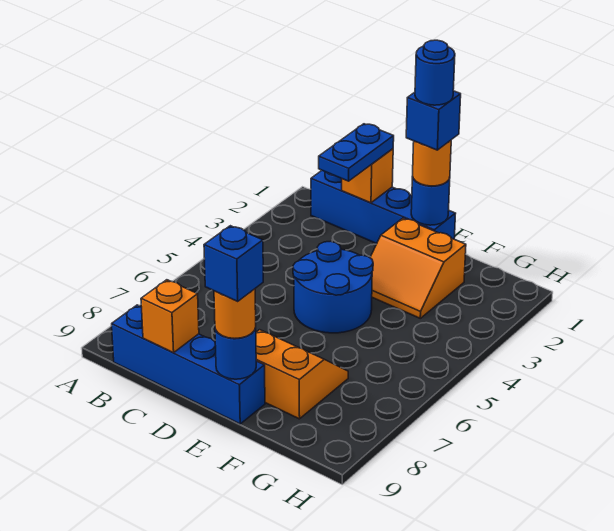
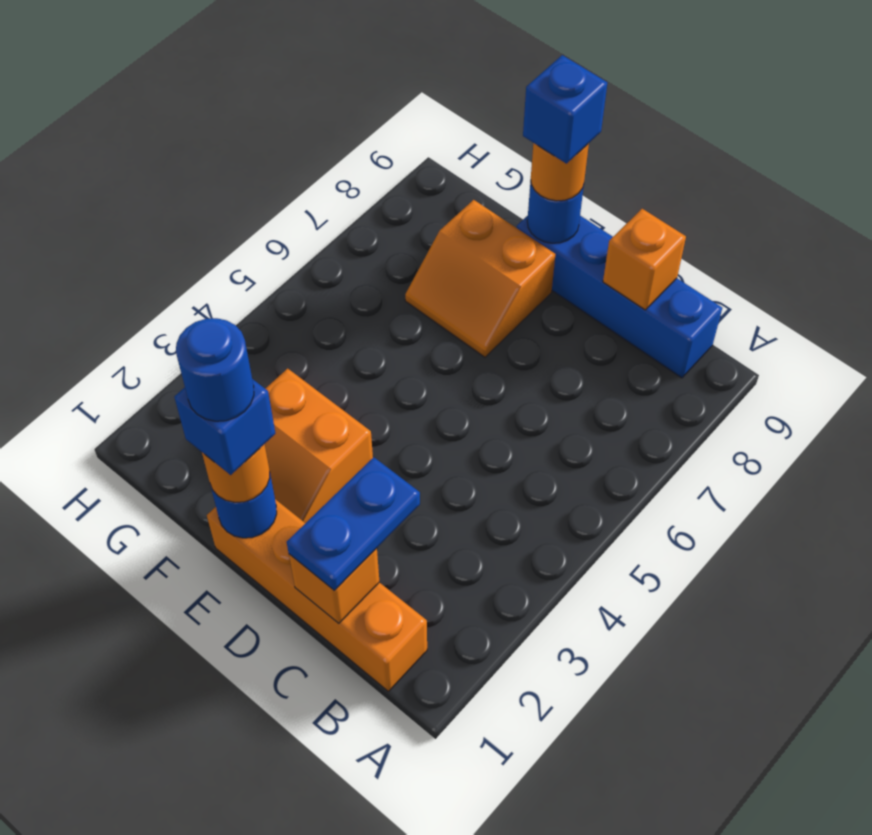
blue brick B1:E1 level 1 -> orange brick B1:E1 level 1
blue round brick D4:E5 level 1 -> none
orange slope E2:F3 level 1 top 2 -> orange slope E2:F3 level 1 top 3

